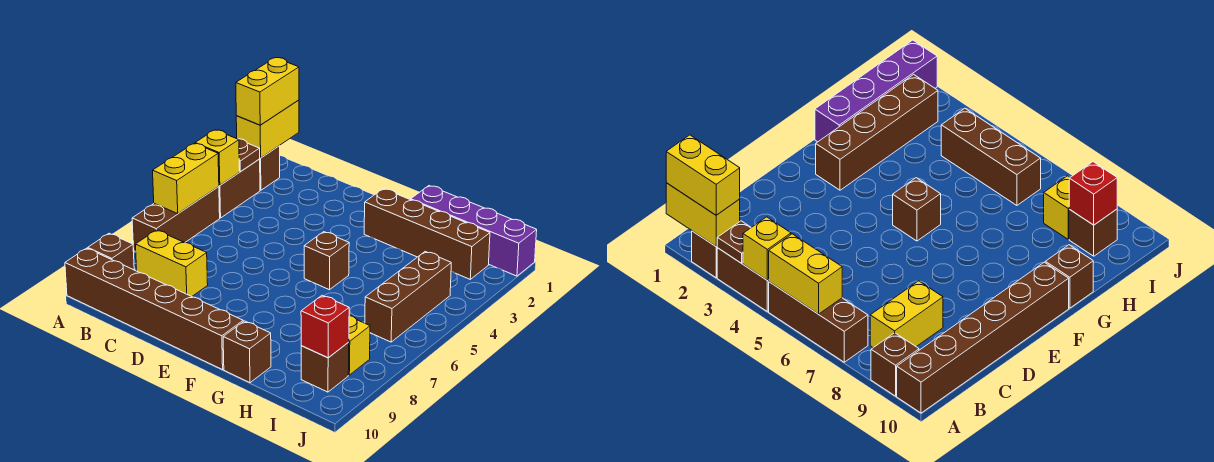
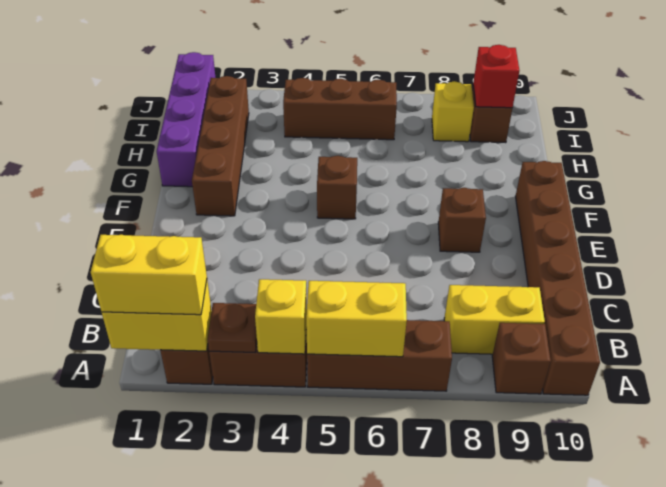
yellow brick B8:C8 level 1 -> yellow brick B8:B9 level 1
brown brick G10 level 1 -> brown brick E8 level 1

